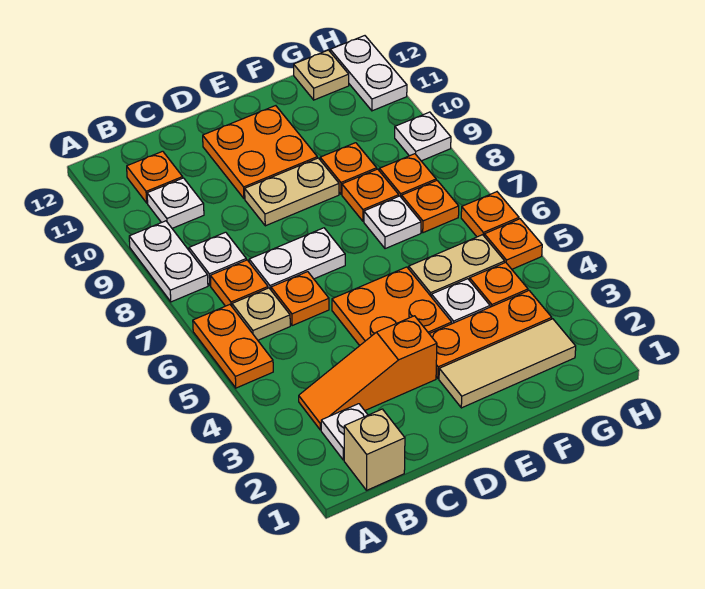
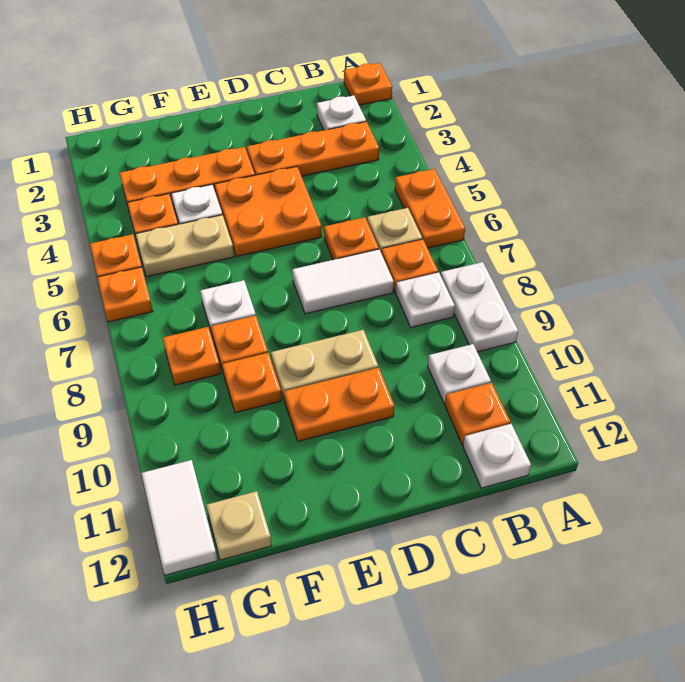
tan brick B1 level 1 -> none
orange slope B3:D3 level 1 top D -> orange plate B3:D3 level 1
white plate C7:D7 level 1 -> white tile C7:D7 level 1
orange plate D10:E11 level 1 -> orange plate D10:E10 level 1
tan tile E2:G2 level 1 -> none
orange plate G7 level 1 -> orange plate A1 level 1
white plate H9 level 1 -> white plate B12 level 1
white plate H11:H12 level 1 -> white tile H11:H12 level 1

